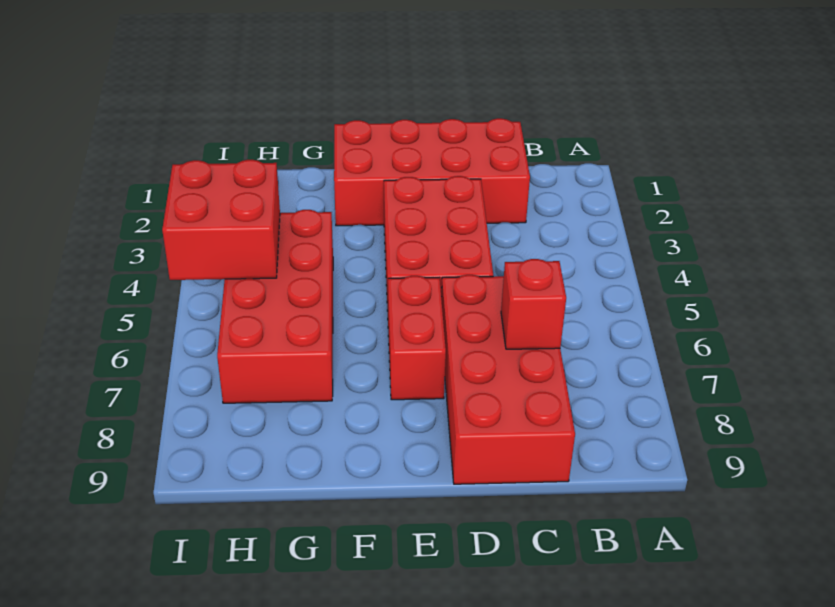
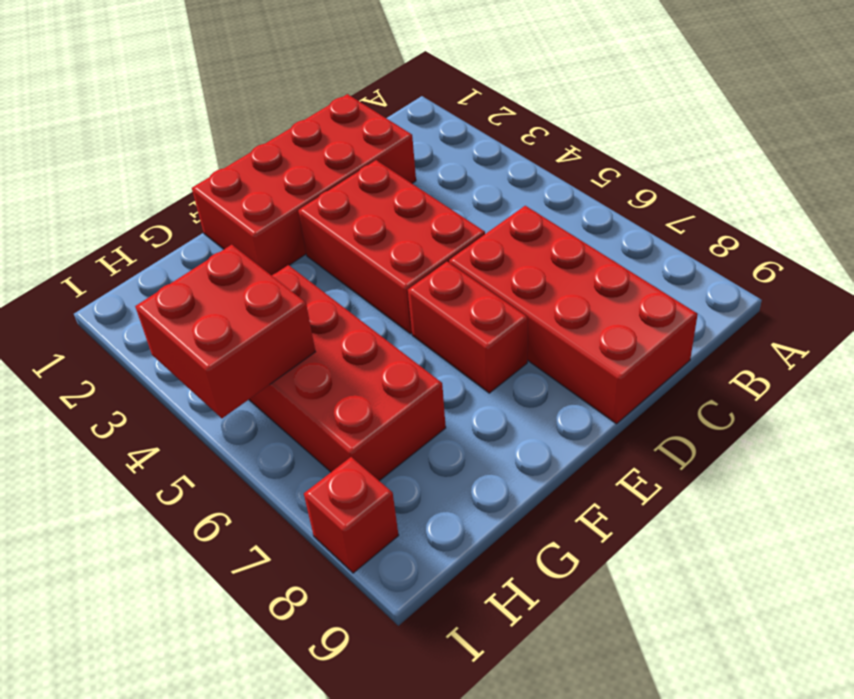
red brick C7 level 2 -> red brick I8 level 1

